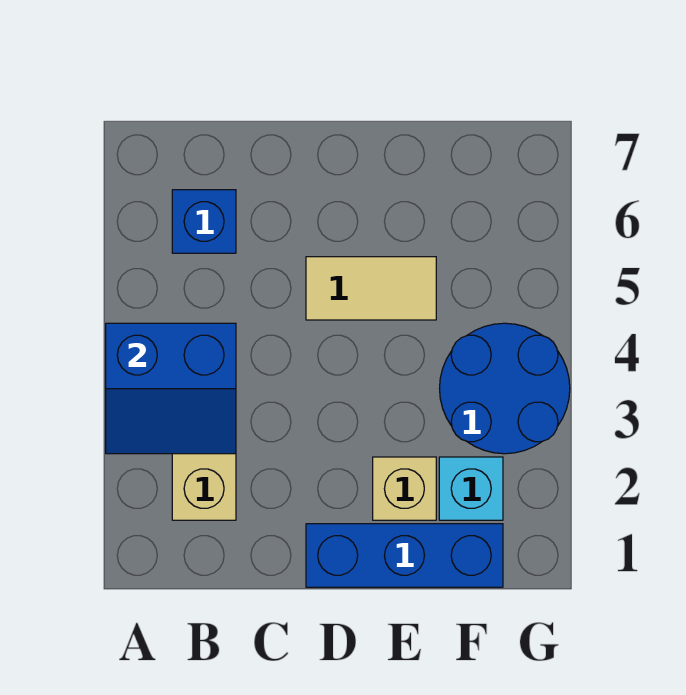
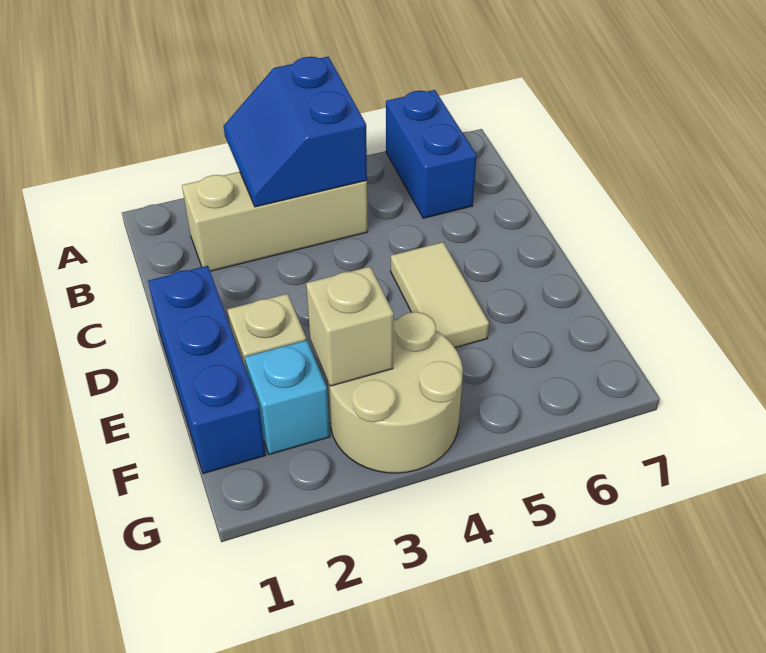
blue brick B6 level 1 -> blue brick A6:B6 level 1
blue round brick F3:G4 level 1 -> tan round brick F3:G4 level 1
none -> tan brick F3 level 2

